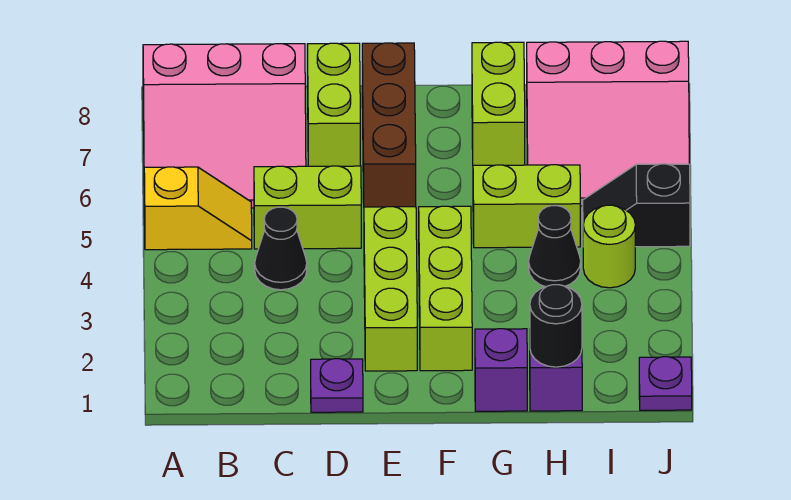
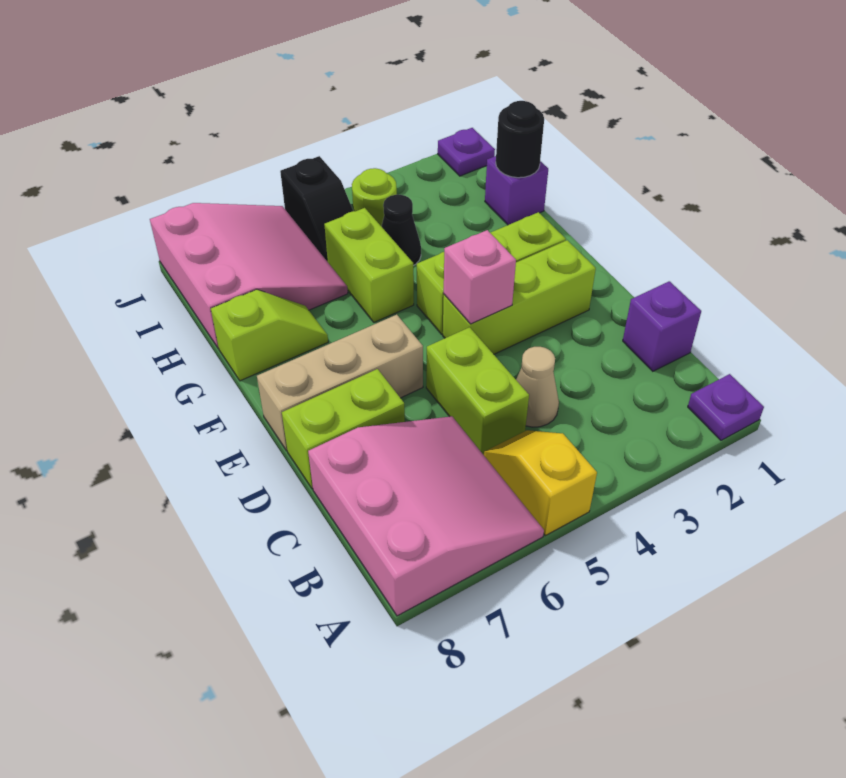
black cone C4 level 1 -> tan cone C4 level 1
purple plate D1 level 1 -> purple plate A1 level 1
none -> pink brick E4 level 2
brown brick E6:E8 level 1 -> tan brick E6:E8 level 1
purple brick G1 level 1 -> purple brick C1 level 1
lime brick G7:G8 level 1 -> lime slope G7:G8 level 1 top 8

